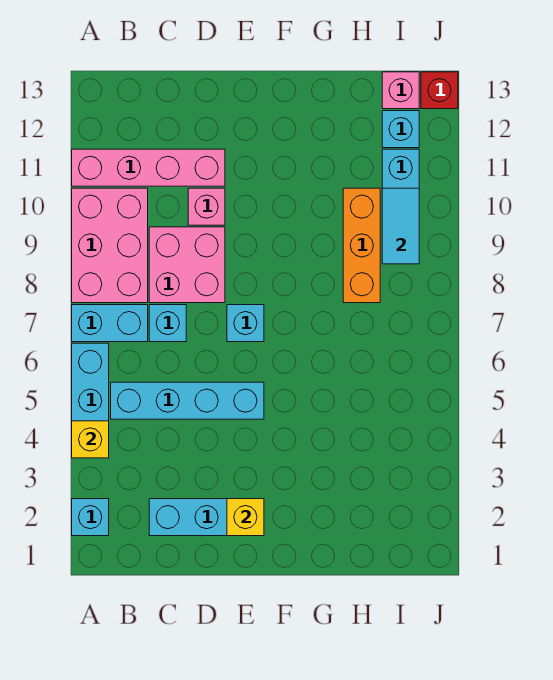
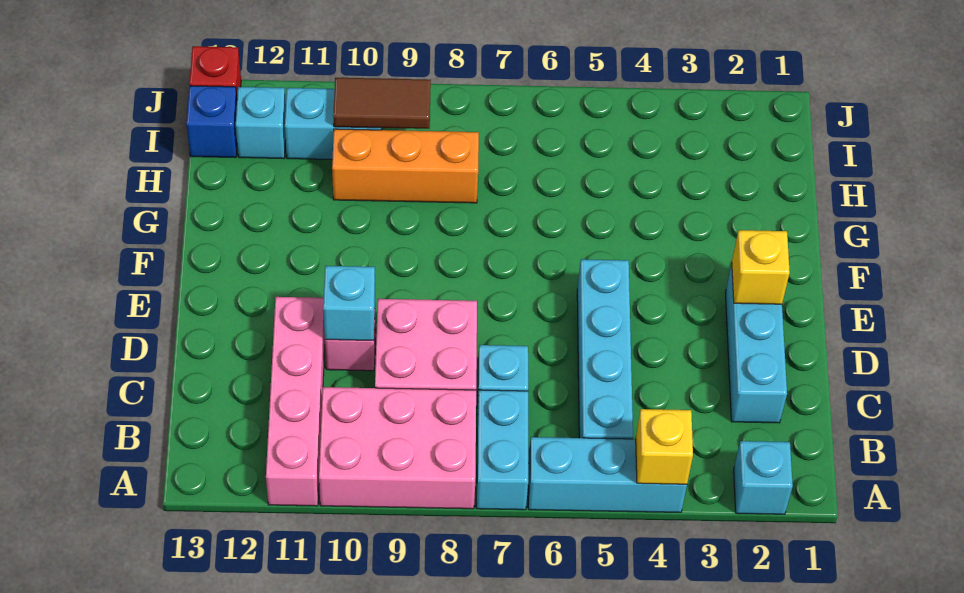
cyan brick E7 level 1 -> cyan brick D10 level 2
cyan tile I9:I10 level 2 -> brown tile I9:I10 level 2
pink brick I13 level 1 -> blue brick I13 level 1

